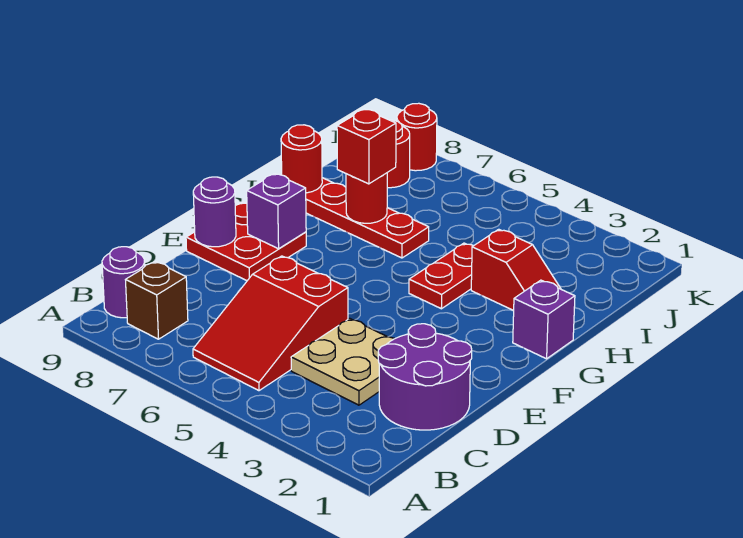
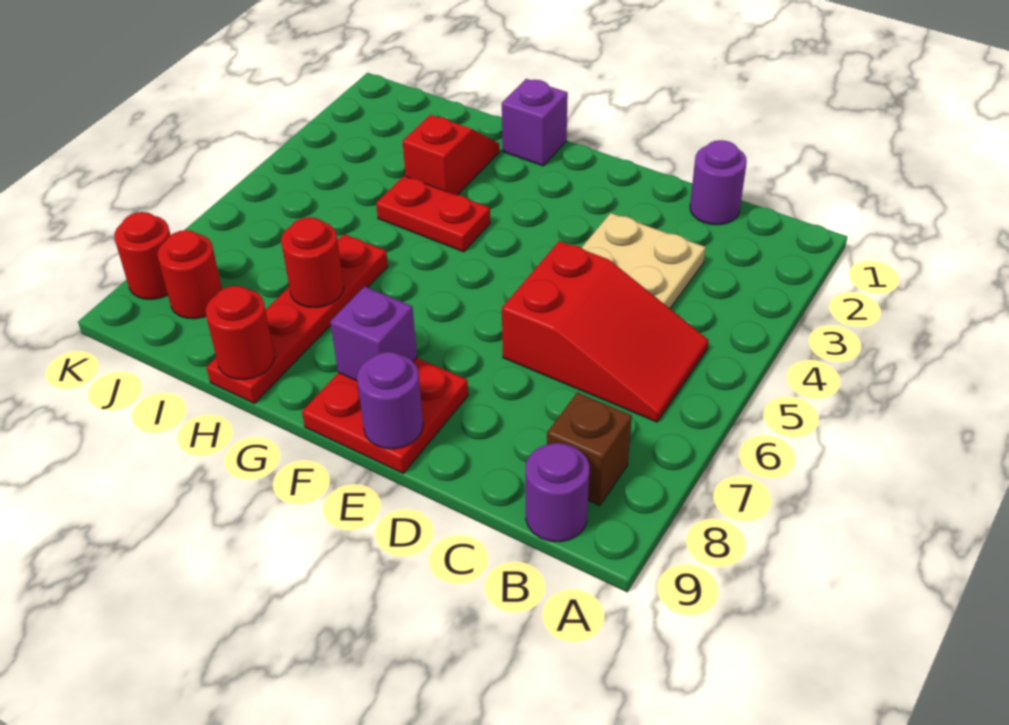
purple round brick C1:D2 level 1 -> purple round brick C1 level 1
red brick H7 level 3 -> none

